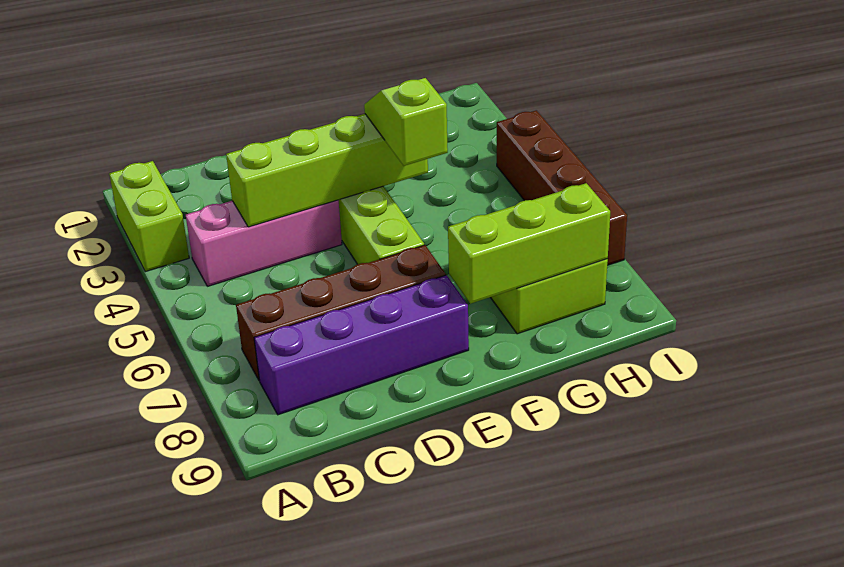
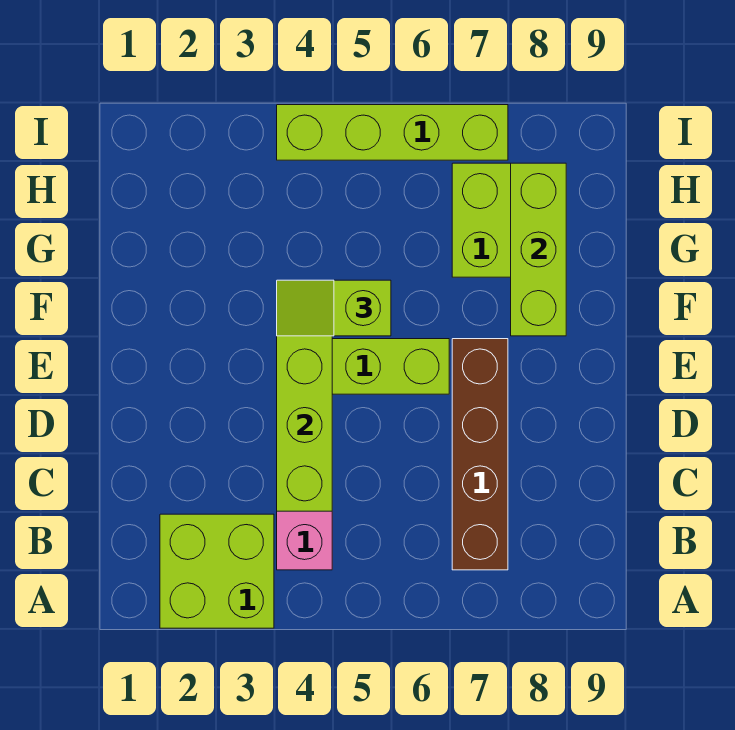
lime brick A2:A3 level 1 -> lime brick A2:B3 level 1
purple brick B8:E8 level 1 -> none
brown brick I4:I7 level 1 -> lime brick I4:I7 level 1

